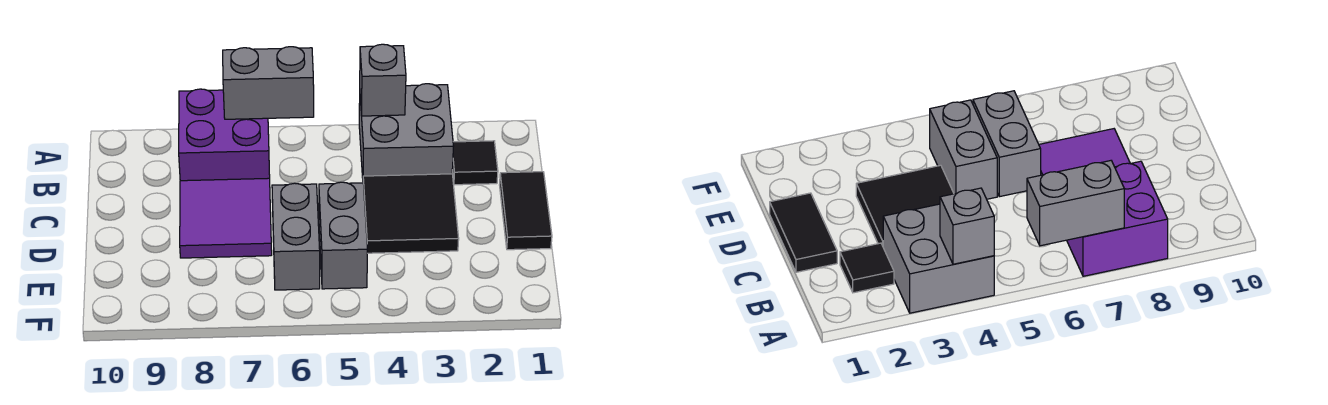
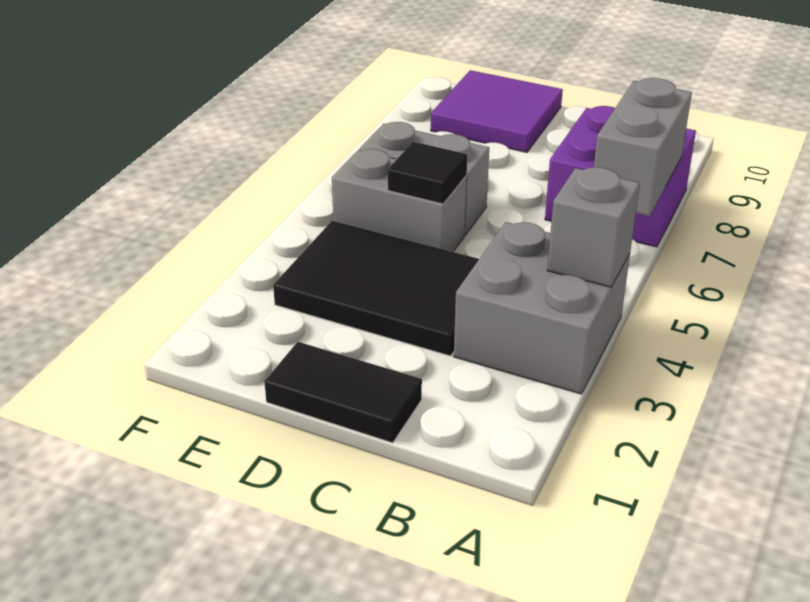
black tile B2 level 1 -> black tile D5 level 2
black tile C3:D4 level 1 -> black tile C3:E4 level 1
purple tile C7:D8 level 1 -> purple tile D9:E10 level 1

